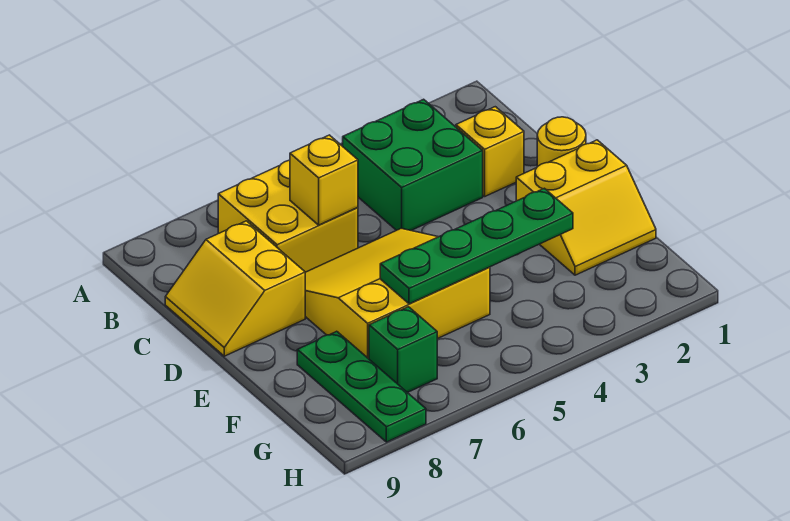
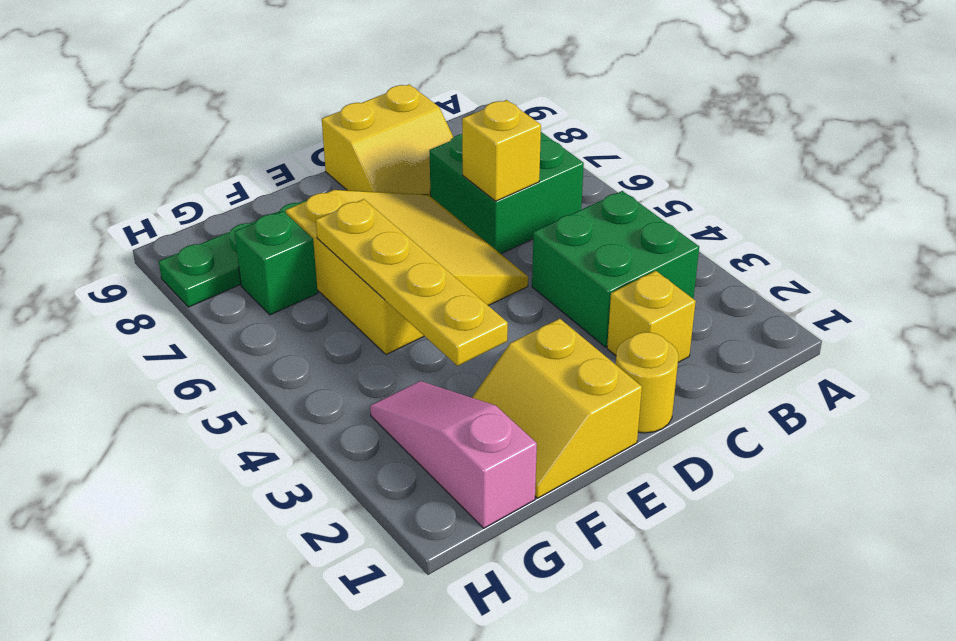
yellow brick B6:C7 level 1 -> green brick B6:C7 level 1
yellow slope C8:D9 level 1 top 8 -> yellow slope C8:D9 level 1 top 9
green plate F3:F6 level 2 -> yellow plate F3:F6 level 2
none -> pink slope G1:G3 level 1 top 1

